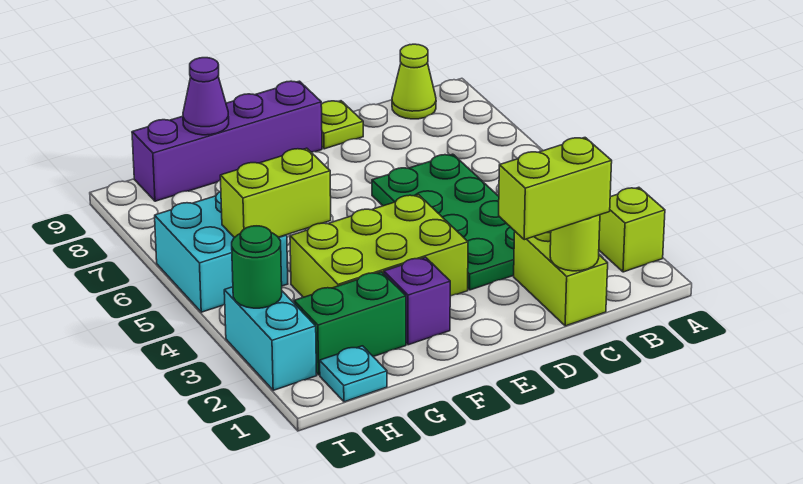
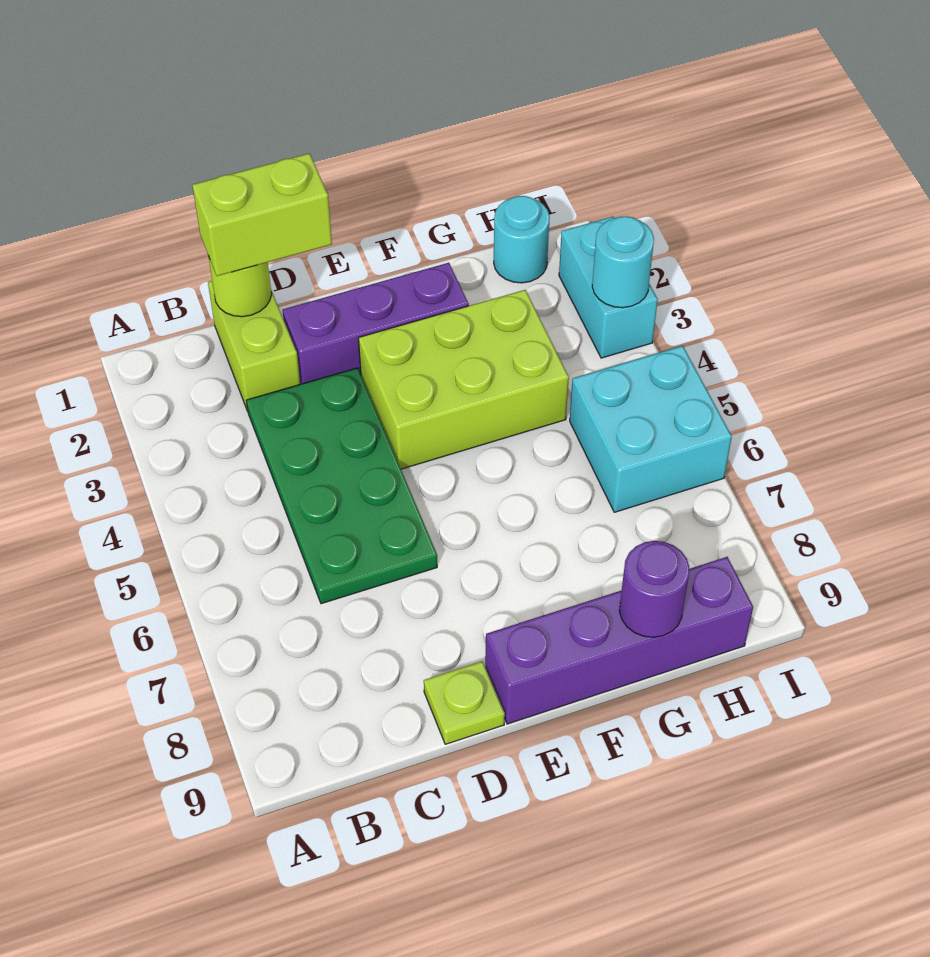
lime brick A2 level 1 -> none
lime cone B9 level 1 -> none
purple brick F2 level 1 -> purple brick D2:F2 level 1
green brick G2:H2 level 1 -> none
lime brick G5:H5 level 2 -> none
purple cone G9 level 2 -> purple round brick G9 level 2
cyan plate H1 level 1 -> cyan round brick H1 level 1
green round brick I3 level 2 -> cyan round brick I3 level 2

